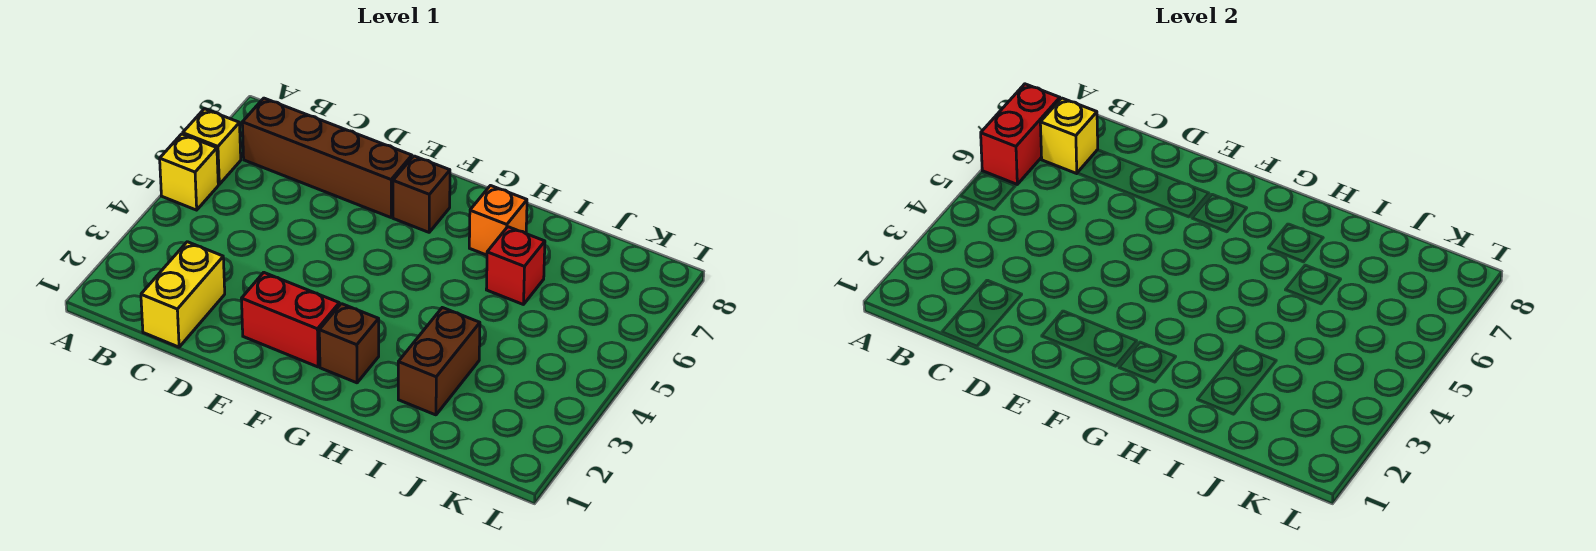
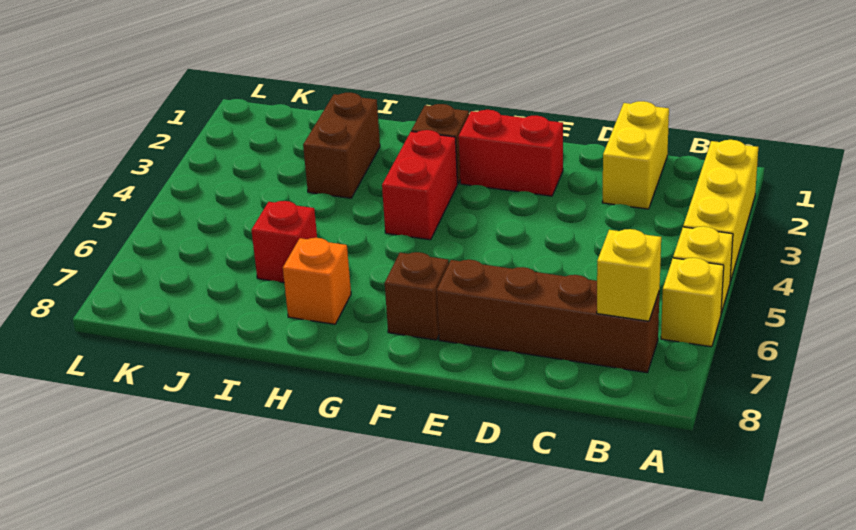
none -> yellow brick A2:A4 level 1
red brick A6:A7 level 2 -> red brick G3:G4 level 1

